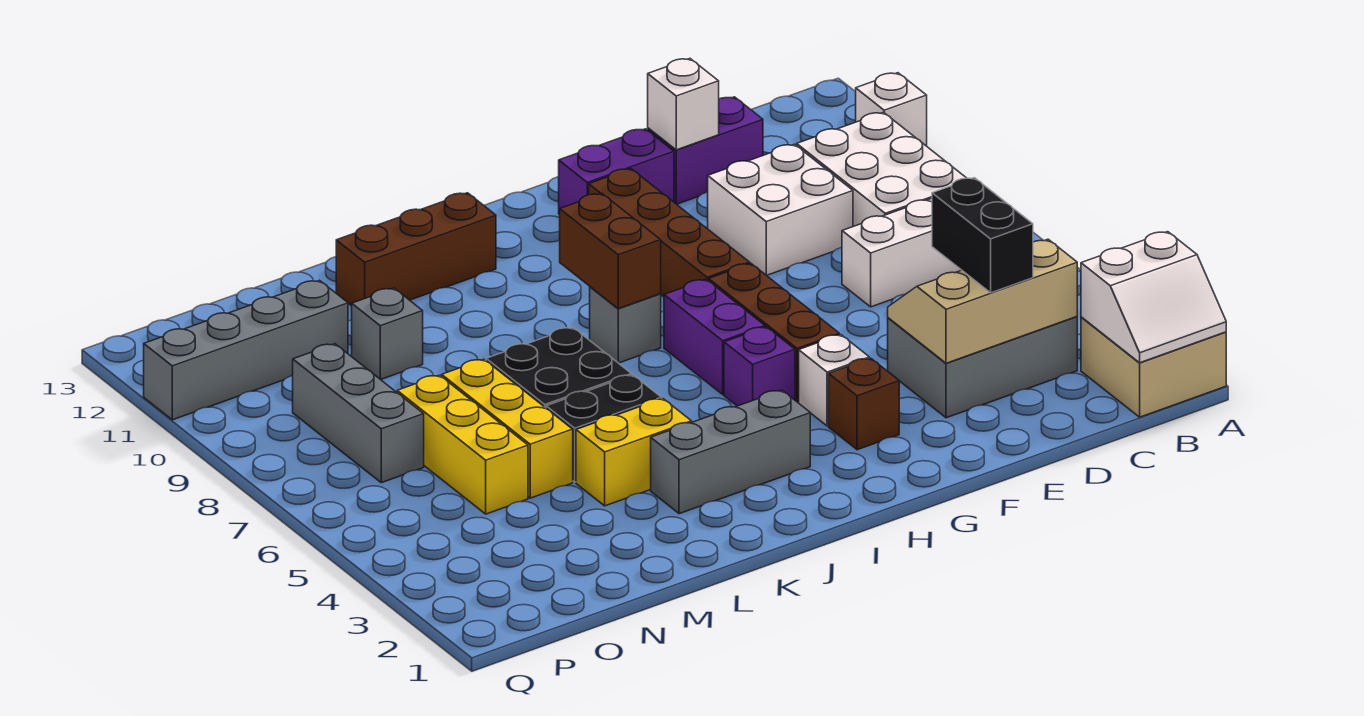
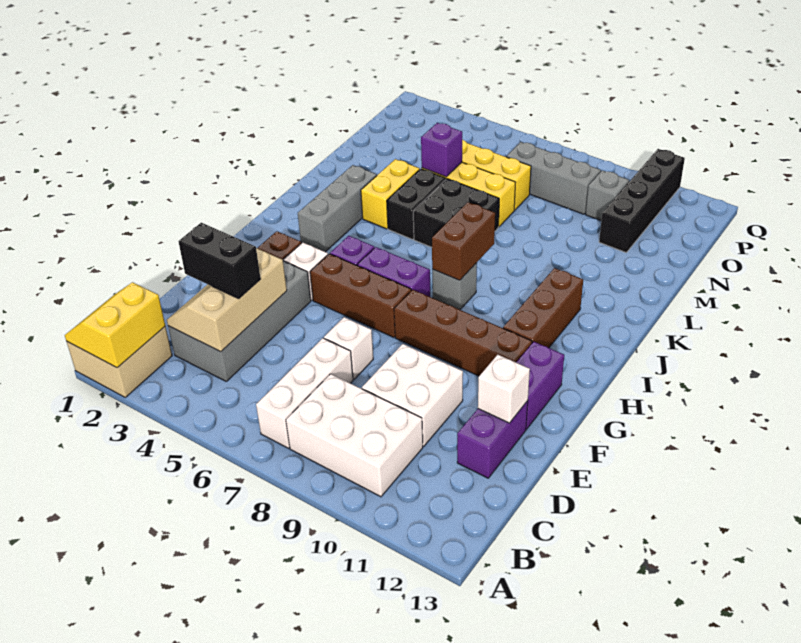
white slope A1:B2 level 2 top 2 -> yellow slope A1:B2 level 2 top 2
white brick A11 level 1 -> white brick E7 level 1
grey brick C3:E4 level 1 -> grey brick C3:F4 level 1
tan slope C3:E4 level 2 top 3 -> tan slope C3:E4 level 2 top 4
brown brick I8:I9 level 2 -> brown brick I8:J8 level 2
brown brick J12:L12 level 1 -> brown brick H11:J11 level 1
none -> purple brick M5 level 2
grey brick M10 level 1 -> grey brick O10 level 1
grey brick N11:Q11 level 1 -> black brick N11:Q11 level 1

